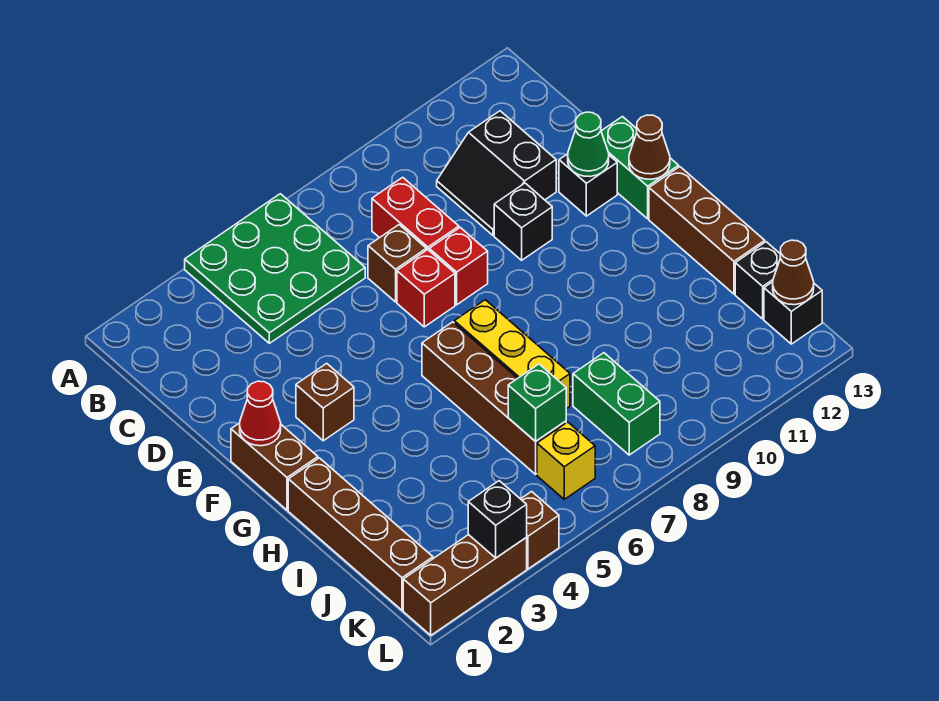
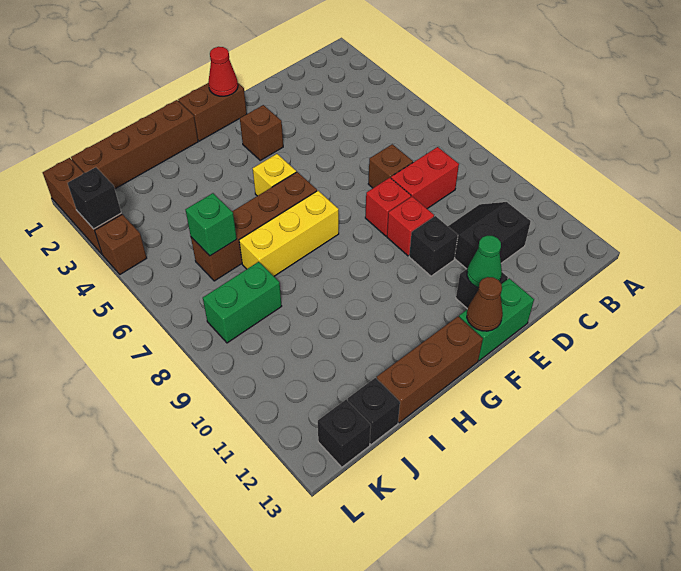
green plate A4:C6 level 1 -> none
red brick E7 level 1 -> red brick E9 level 1
yellow brick K6 level 1 -> yellow brick G5 level 1
brown cone K13 level 2 -> none

